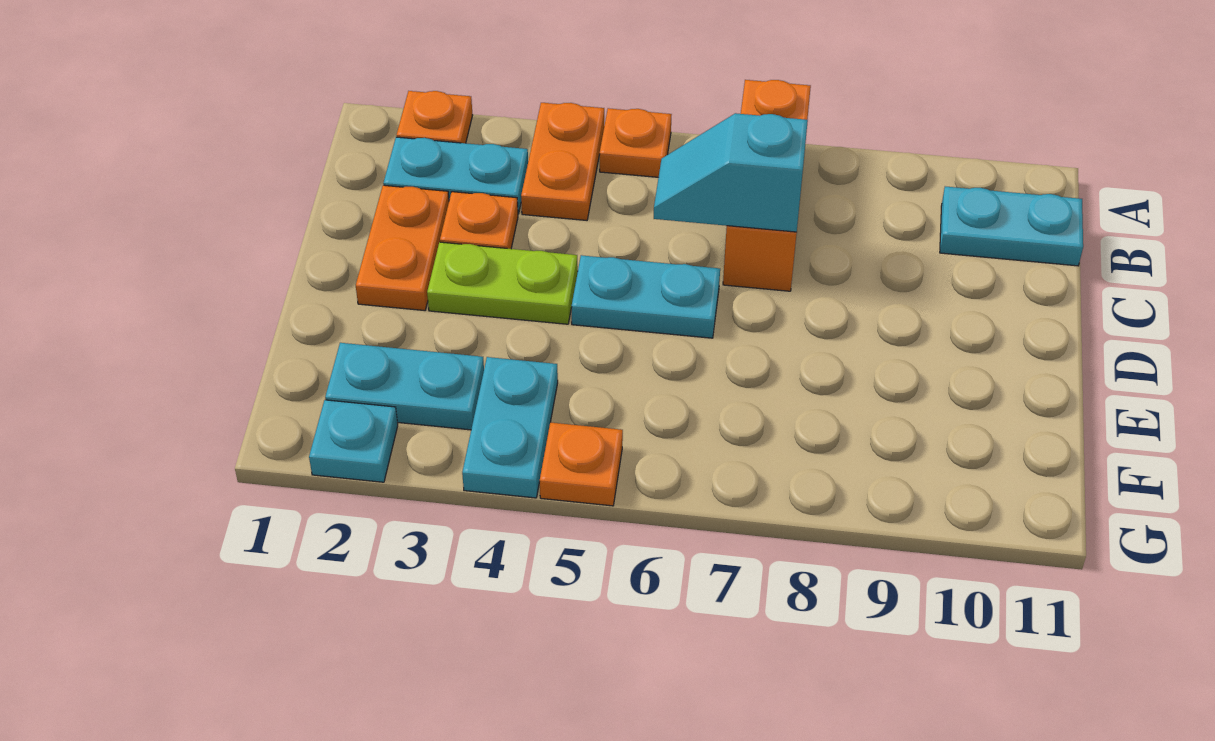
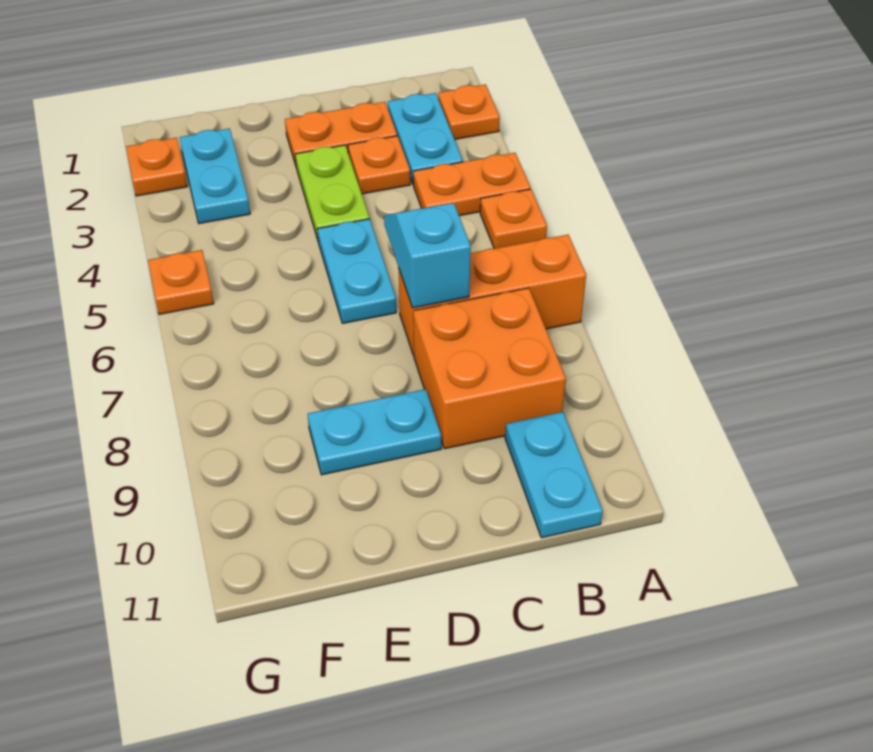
none -> orange brick B8:C9 level 1
cyan plate F4:G4 level 1 -> cyan plate D9:E9 level 1
cyan plate G2 level 1 -> orange plate G2 level 1

